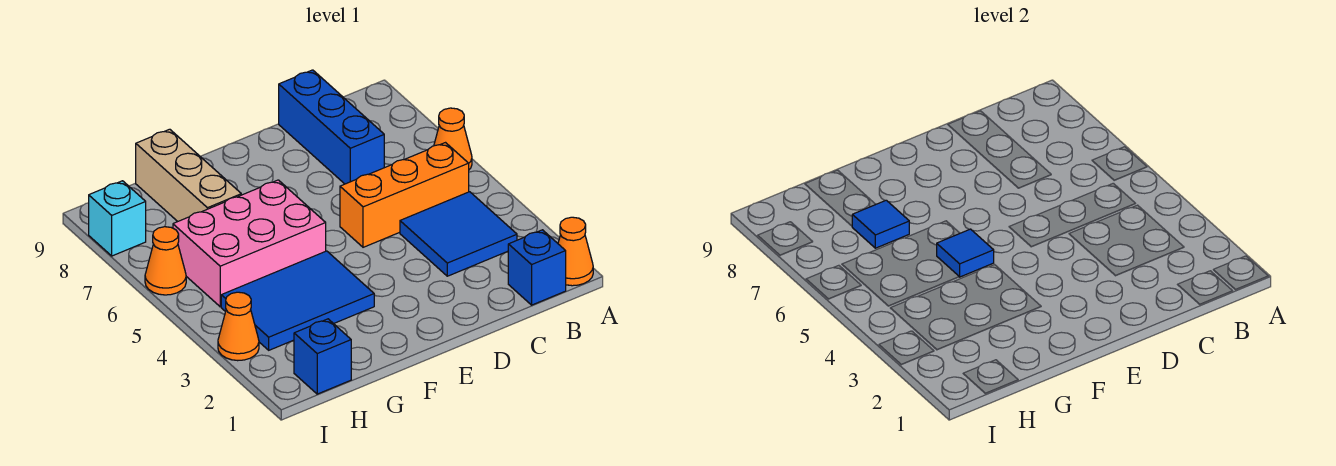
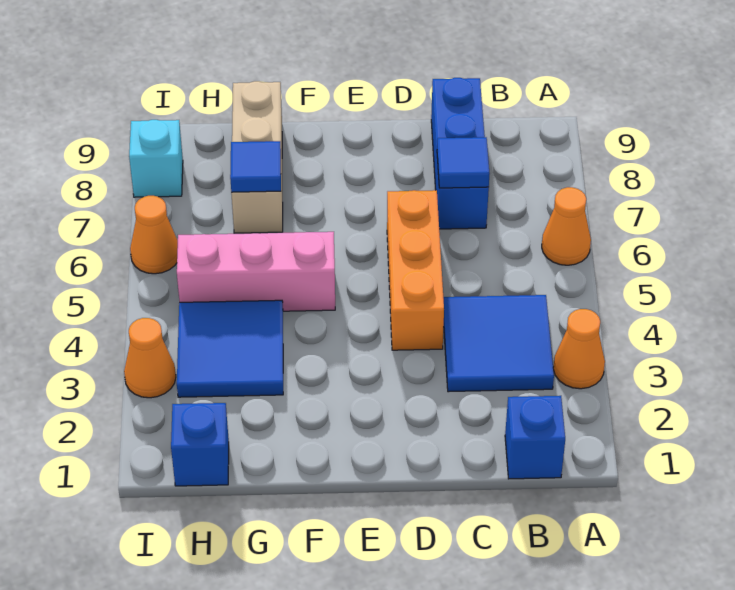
orange cone A1 level 1 -> orange cone A3 level 1
orange brick B5:D5 level 1 -> orange brick D4:D6 level 1
blue tile F3:H4 level 1 -> blue tile G3:H4 level 1
pink brick F5:H6 level 1 -> pink brick F5:H5 level 1
blue tile F5 level 2 -> blue tile C7 level 2

